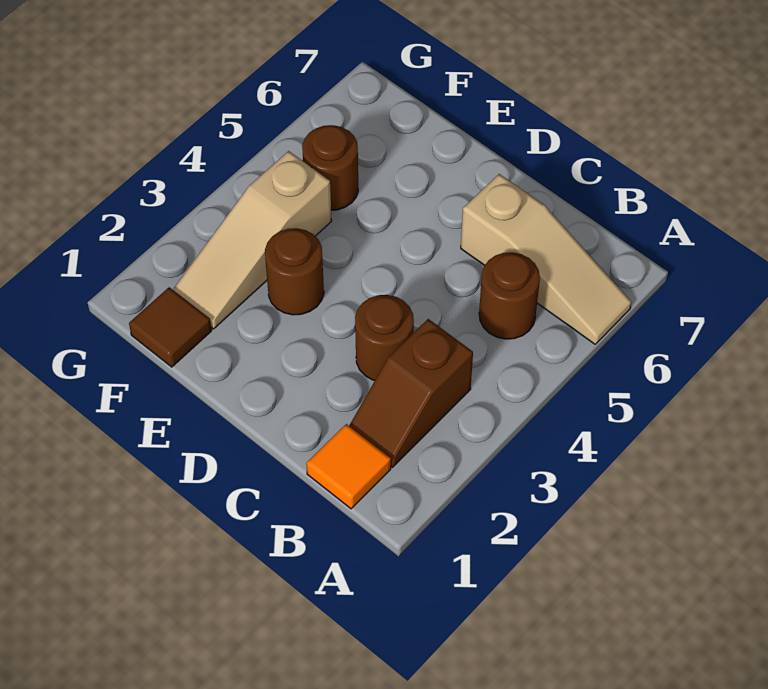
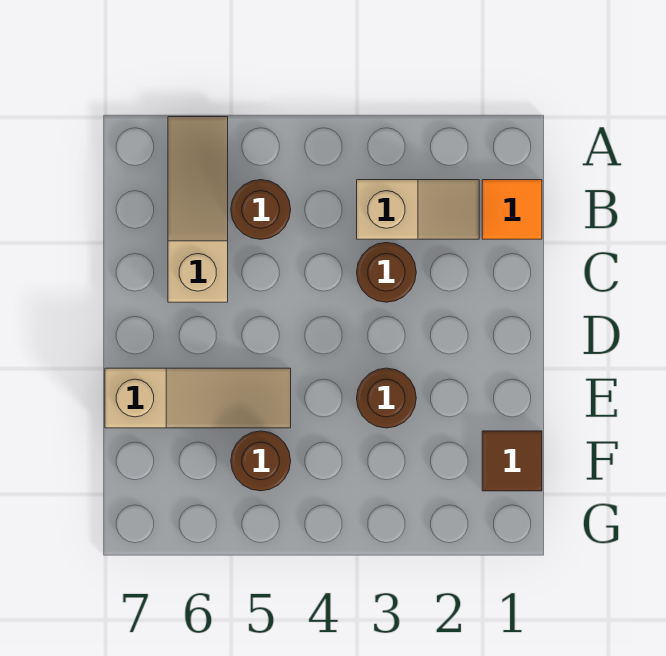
brown slope B2:B3 level 1 top 3 -> tan slope B2:B3 level 1 top 3
tan slope F2:F4 level 1 top 4 -> tan slope E5:E7 level 1 top 7

